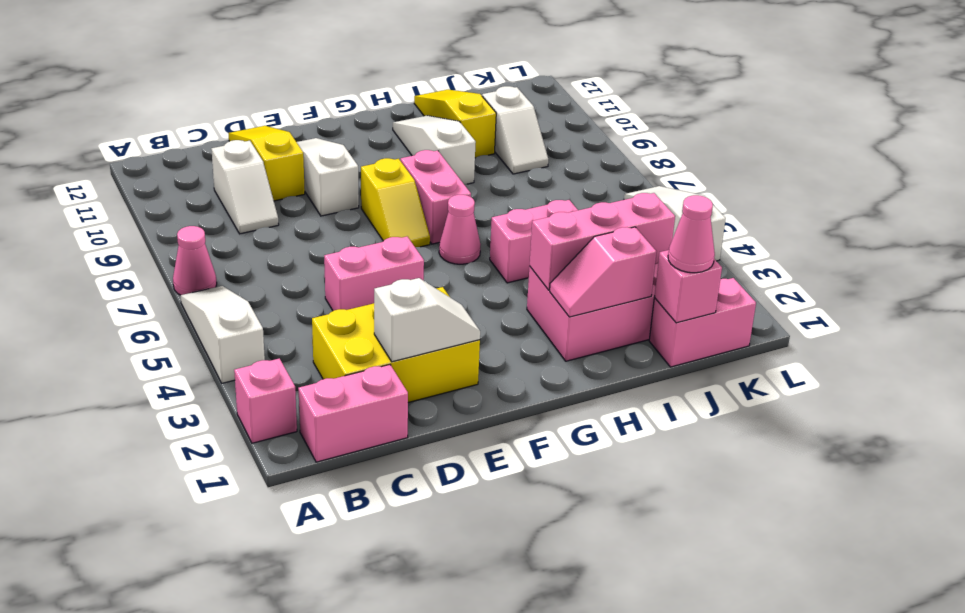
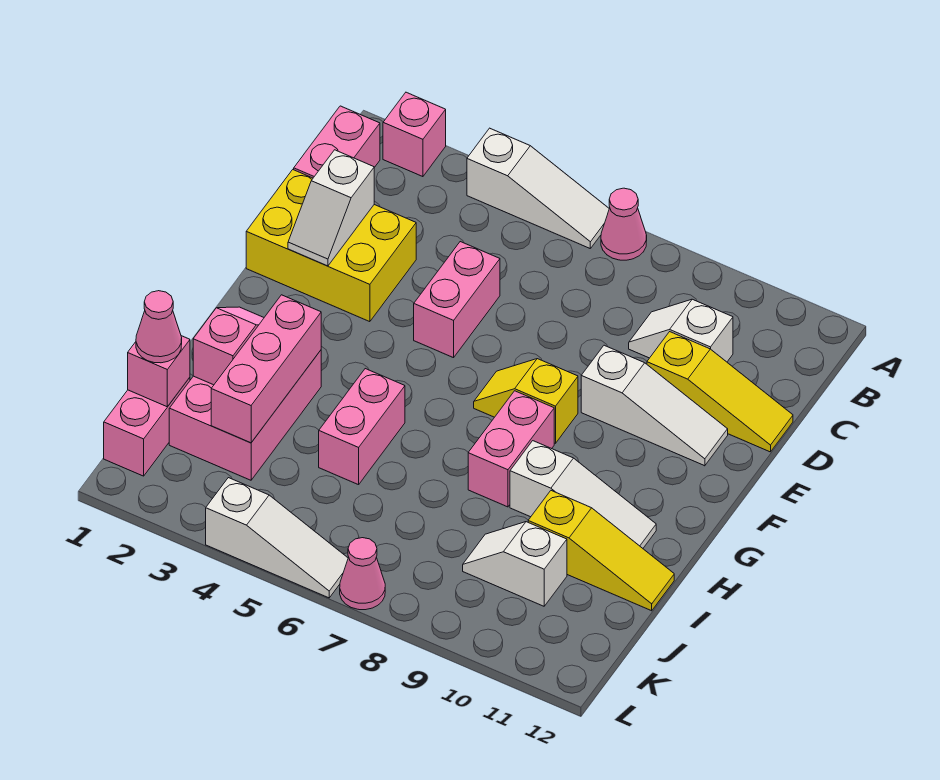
yellow brick C2:E3 level 1 -> yellow brick D1:E3 level 1
pink cone G6 level 1 -> pink cone L7 level 1
pink brick G7:G8 level 1 -> pink brick G8:H8 level 1

